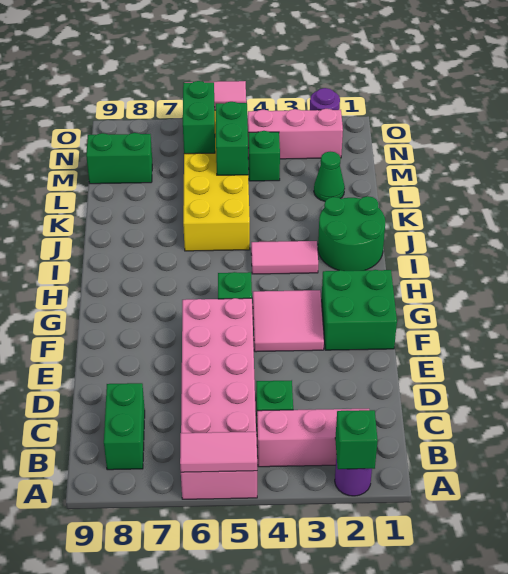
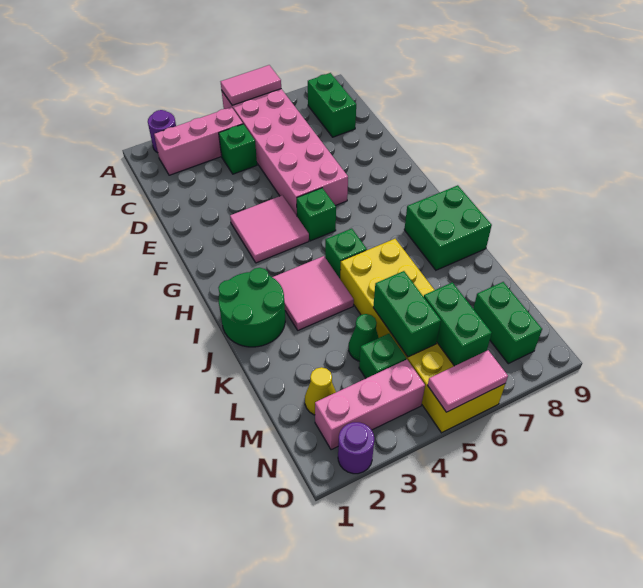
green brick A2 level 2 -> green brick I5 level 1
green brick F1:G2 level 1 -> green brick I8:J9 level 1
pink tile I3:I4 level 1 -> pink tile I3:J4 level 1
green cone L2 level 1 -> green cone L4 level 1
none -> yellow cone M2 level 1
green brick M8:M9 level 1 -> green brick M8:N8 level 1

